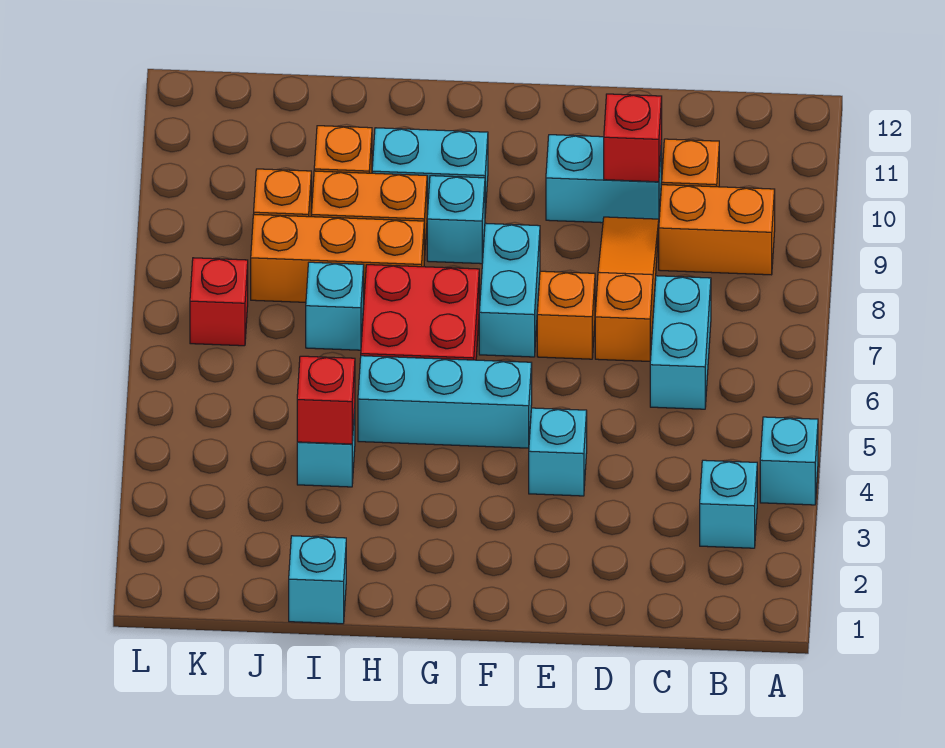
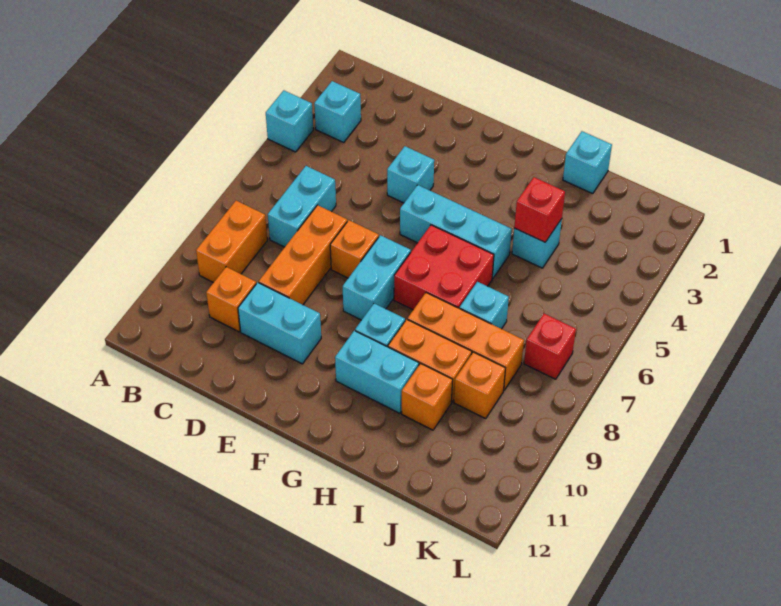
orange brick B9:C9 level 1 -> orange brick B8:B9 level 1
orange slope D7:D9 level 1 top 7 -> orange brick D7:D9 level 1
red brick D10 level 2 -> none

